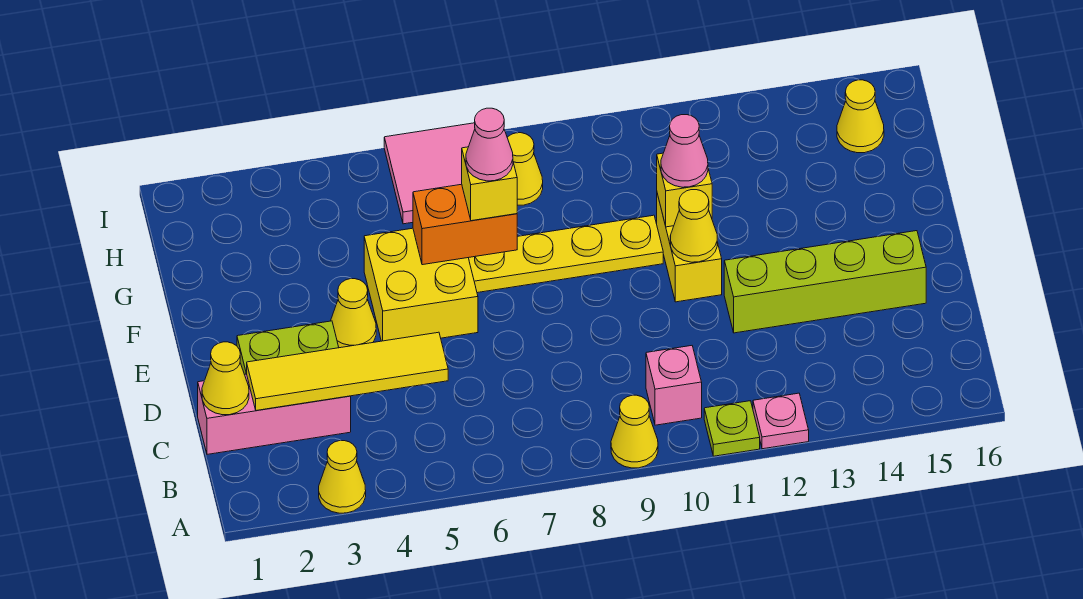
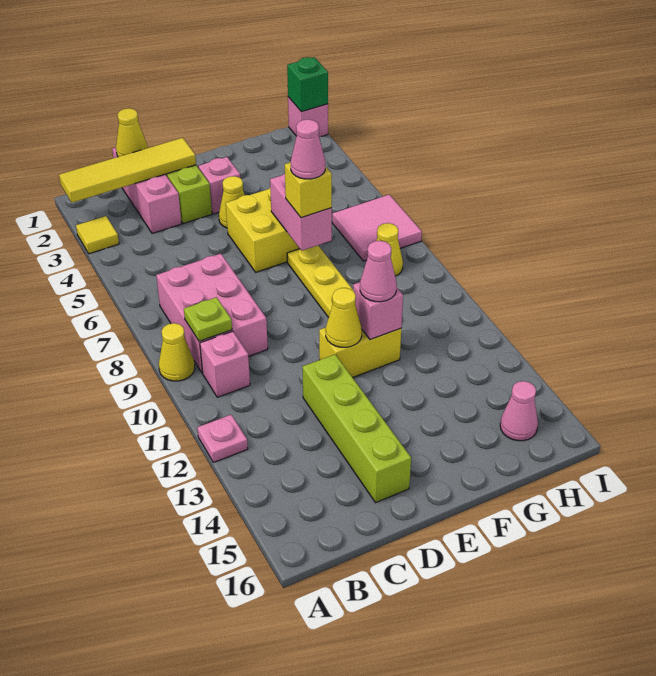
yellow cone A3 level 1 -> yellow tile A3 level 1
lime plate A11 level 1 -> lime plate B9 level 2
none -> pink brick B7:C9 level 1
yellow tile C2:C5 level 2 -> yellow tile A2:D2 level 2
none -> pink brick E3 level 1
orange brick F6:F7 level 2 -> pink brick F6:F7 level 2
yellow brick F11 level 2 -> pink brick F11 level 2
yellow cone H15 level 1 -> pink cone H15 level 1
none -> pink brick I1 level 1
none -> green brick I1 level 2

